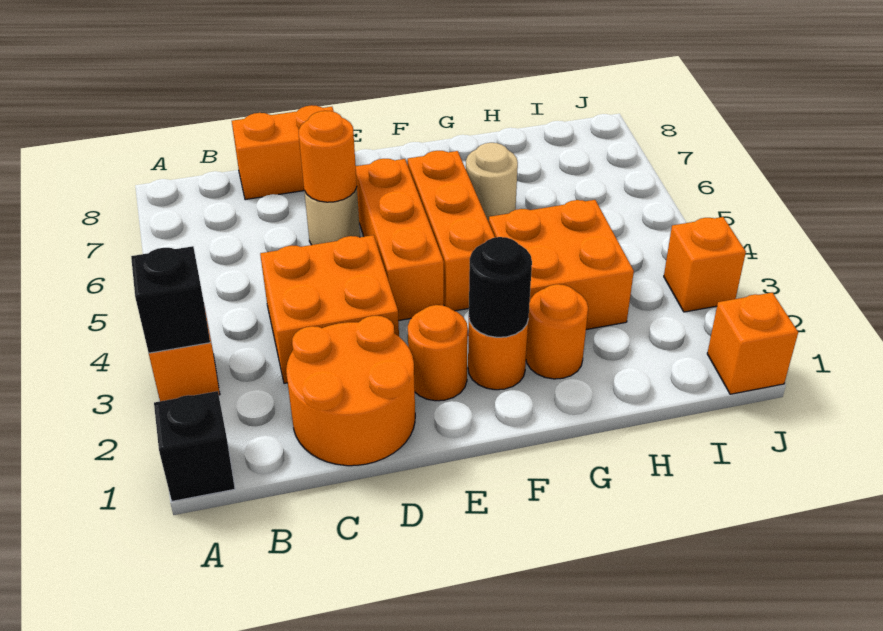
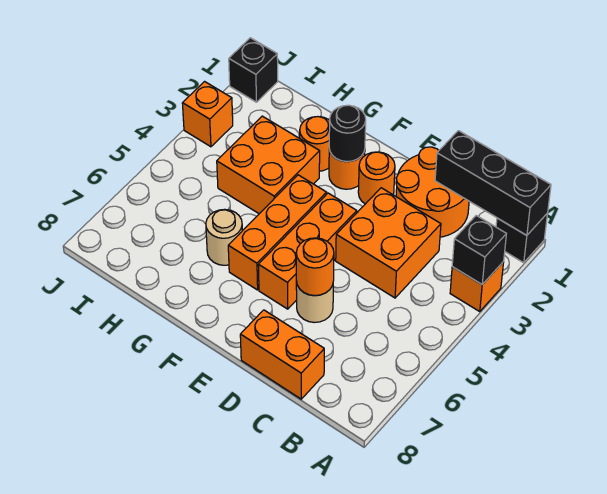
none -> black brick A1:C1 level 2
orange brick J1 level 1 -> black brick J1 level 1

